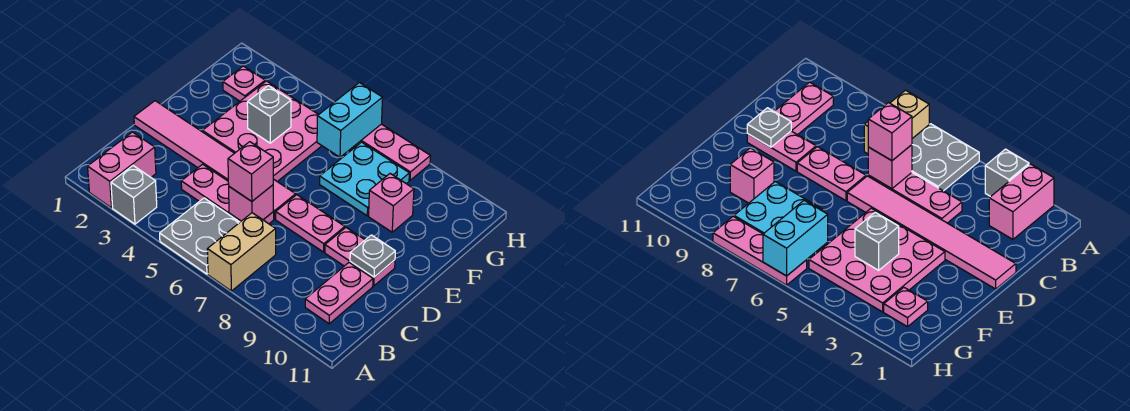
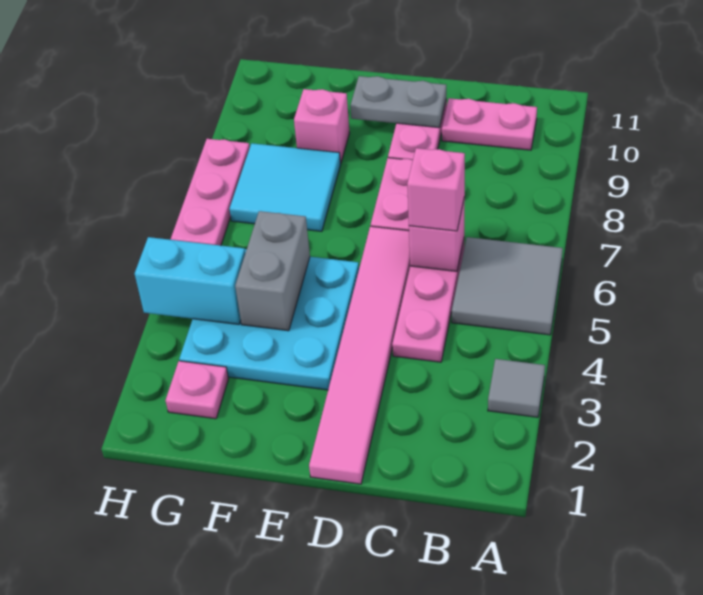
pink brick A2:B2 level 1 -> none
grey brick A3 level 1 -> grey tile A3 level 1
grey plate A5:B6 level 1 -> grey tile A5:B6 level 1
tan brick A7:B7 level 1 -> none
grey plate D10 level 2 -> grey plate D10:E10 level 2
pink plate E3:G5 level 1 -> cyan plate E3:G5 level 1
grey brick F4 level 2 -> grey brick F4:F5 level 2
cyan plate F7:G8 level 1 -> cyan tile F7:G8 level 1
cyan brick G6:H6 level 2 -> cyan brick G4:H4 level 2

